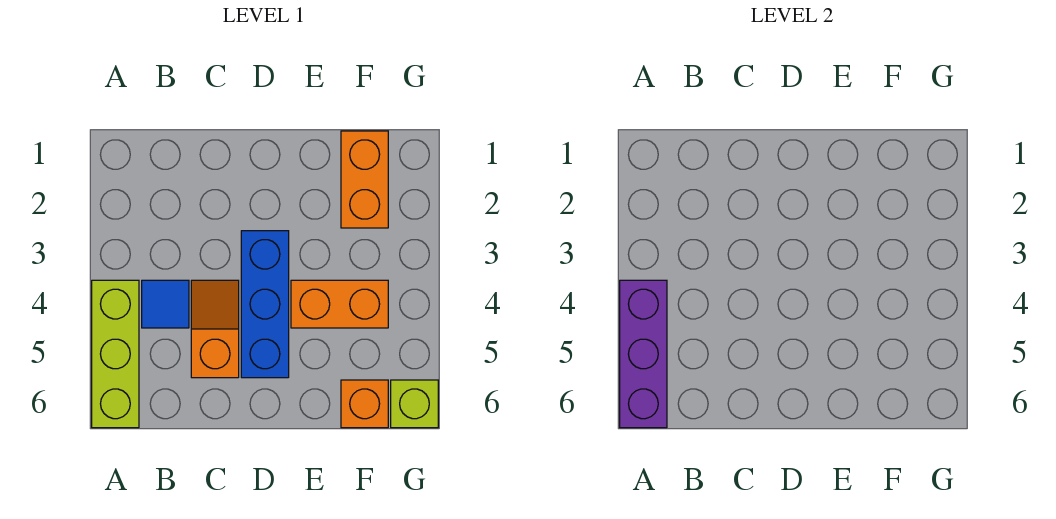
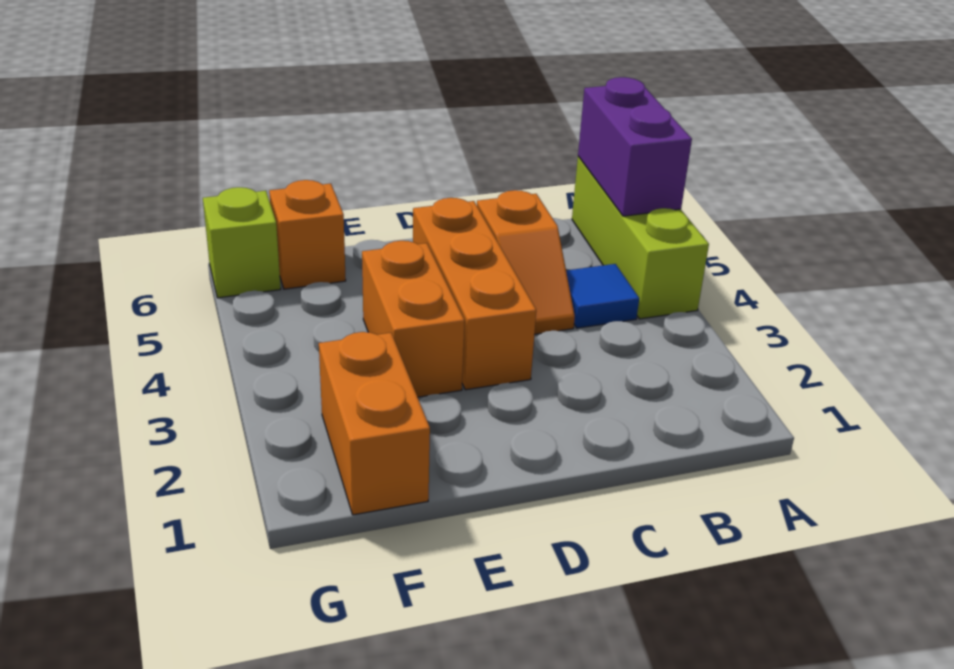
purple brick A4:A6 level 2 -> purple brick A5:A6 level 2
blue brick D3:D5 level 1 -> orange brick D3:D5 level 1
orange brick E4:F4 level 1 -> orange brick E3:E4 level 1

